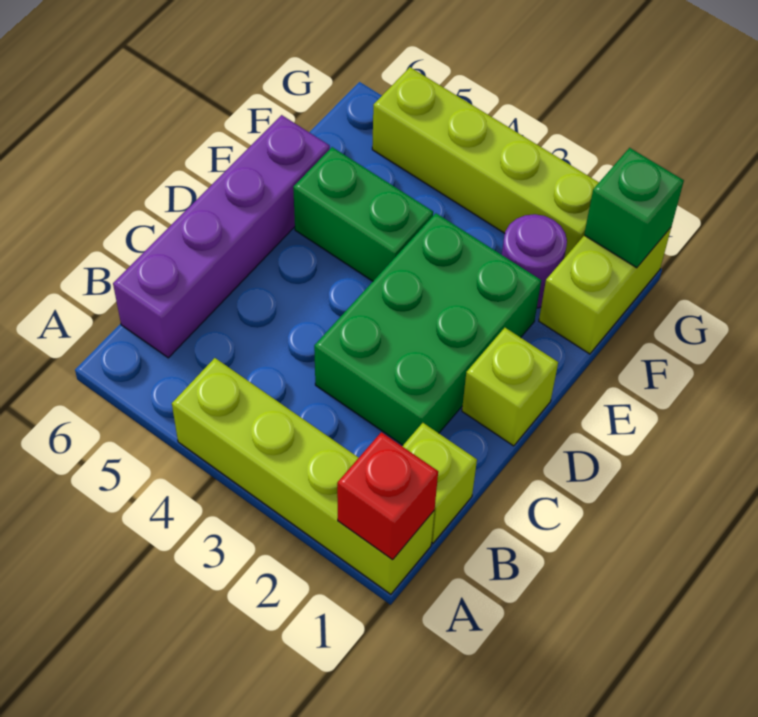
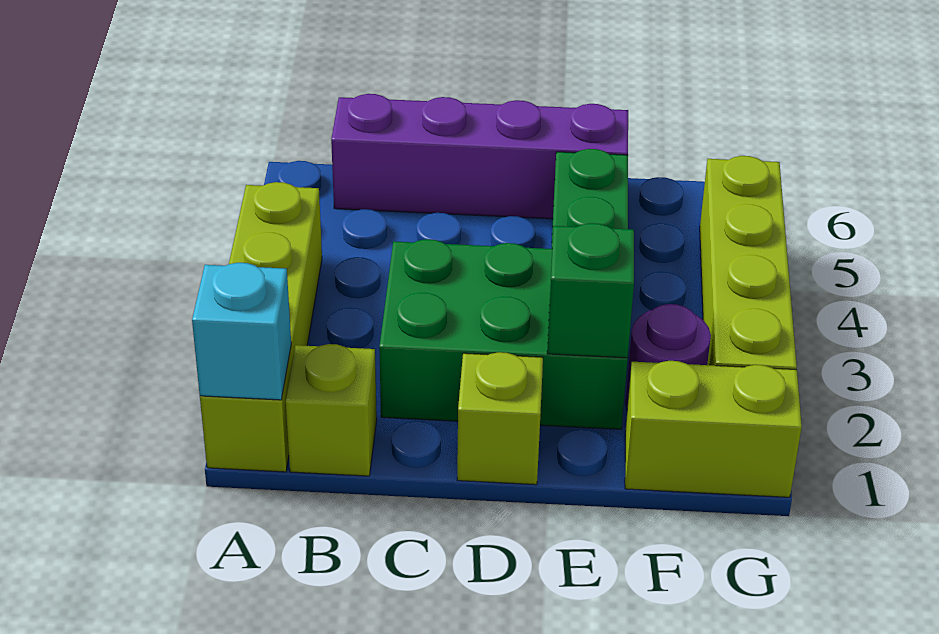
red brick A1 level 2 -> cyan brick A1 level 2
green brick G1 level 2 -> green brick E2 level 2

